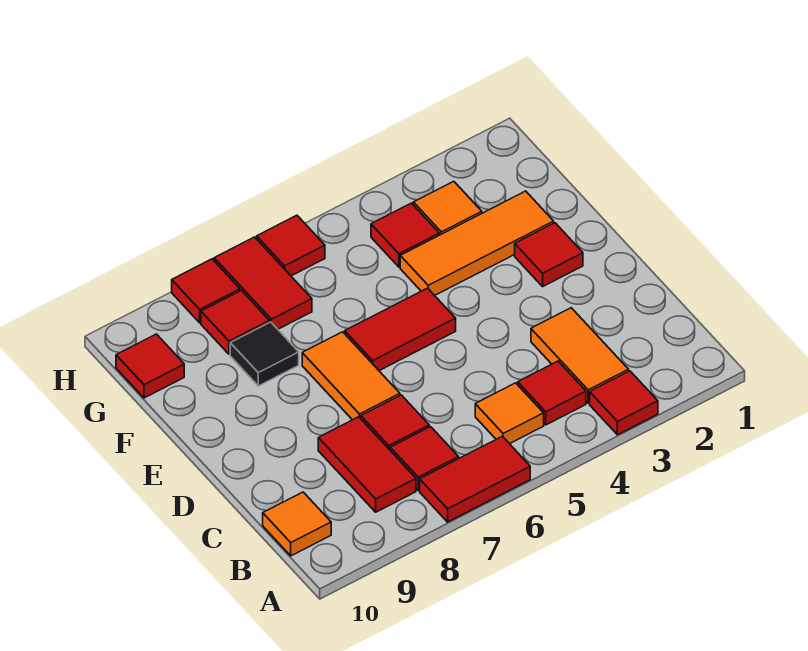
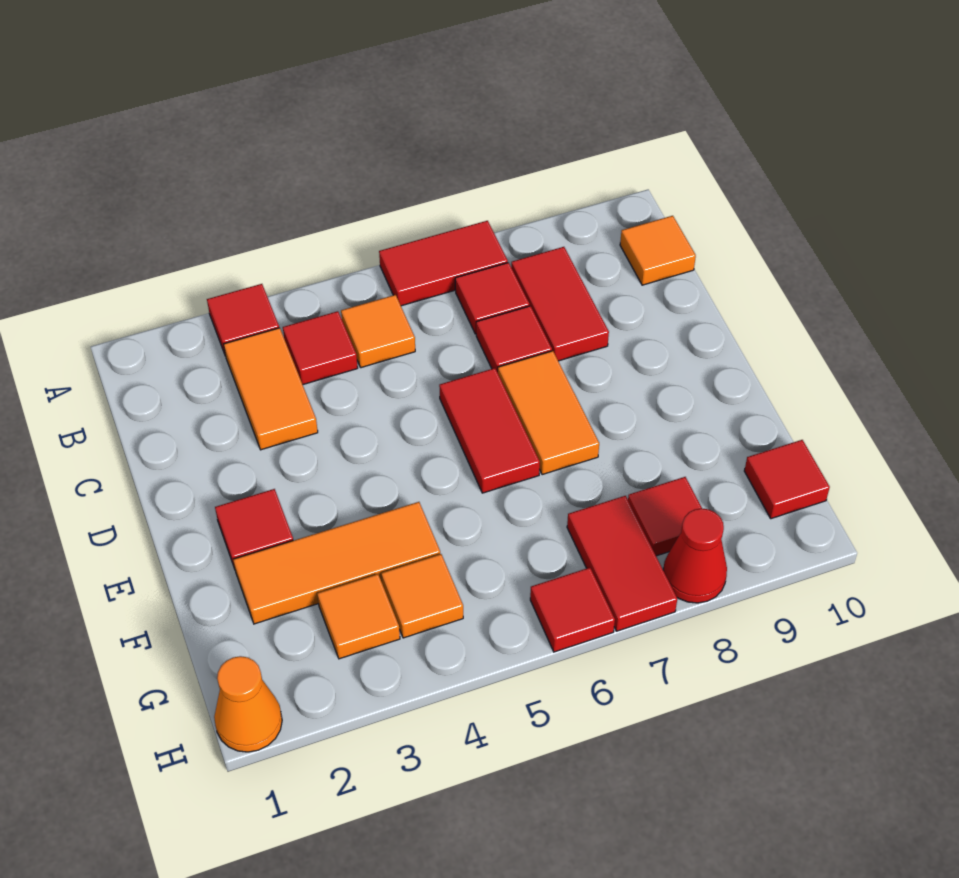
red tile E5:E6 level 1 -> red tile D6:E6 level 1
black tile F8 level 1 -> none
red tile G4 level 1 -> orange tile G4 level 1
none -> orange cone H1 level 1
red tile H8 level 1 -> red cone H8 level 1

